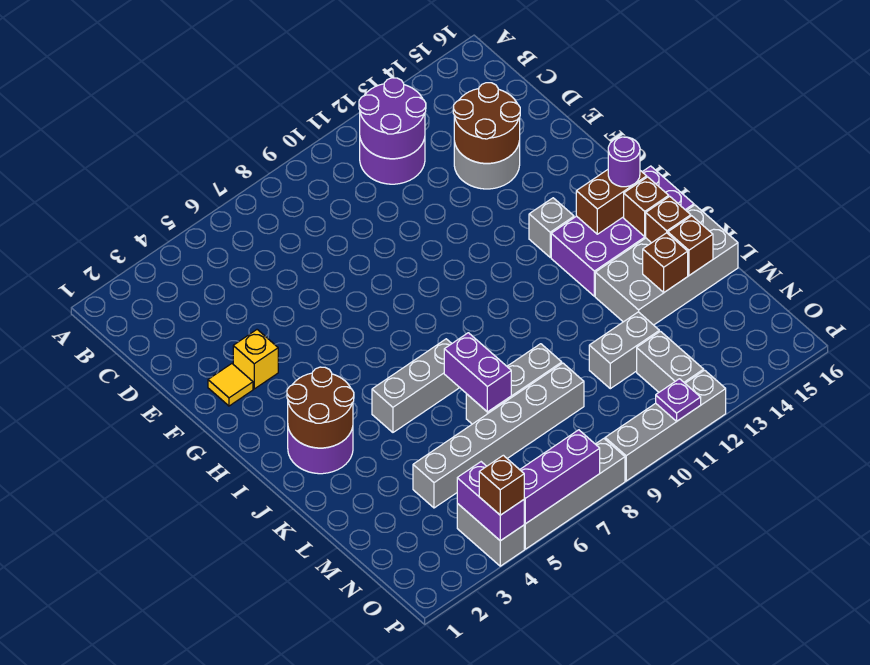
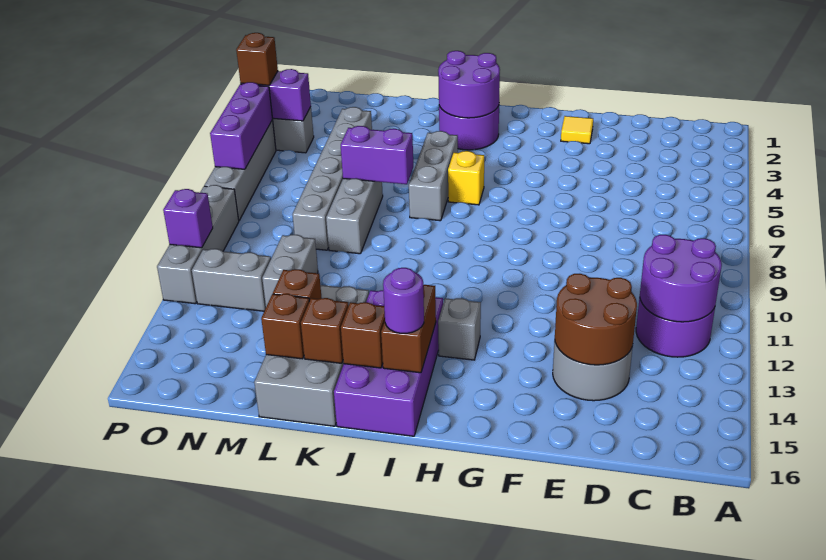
yellow brick F3 level 1 -> yellow brick I6 level 1
brown round brick I2:J3 level 2 -> purple round brick I2:J3 level 2
purple plate P11 level 2 -> purple brick P11 level 2

